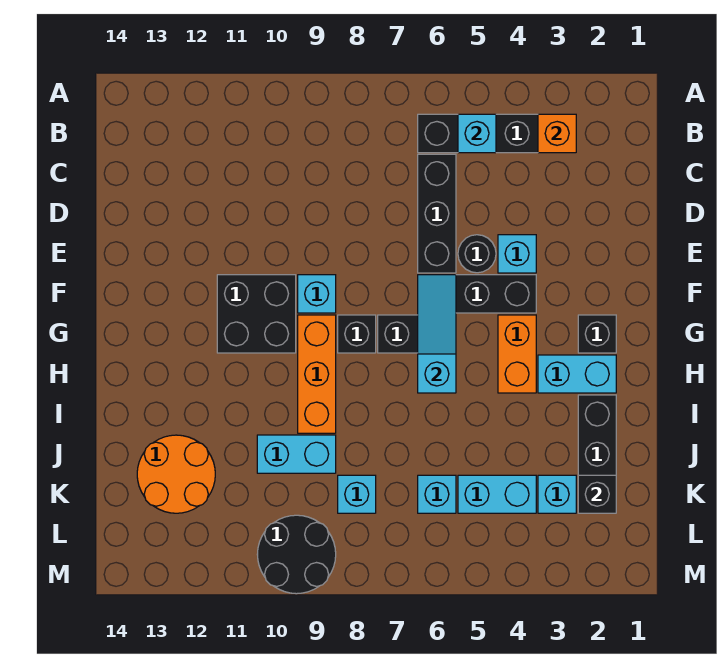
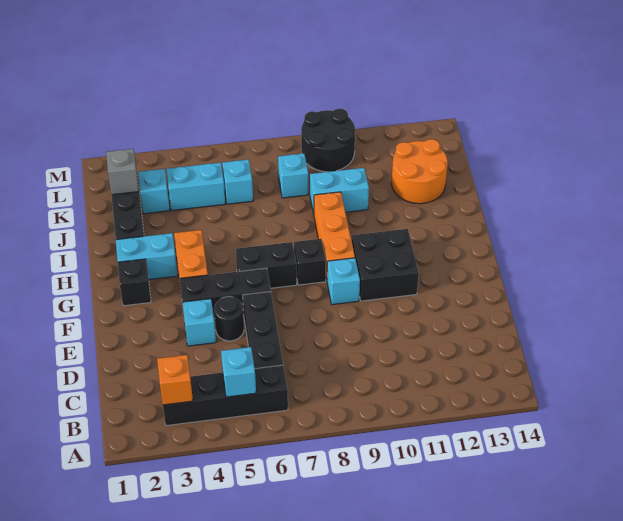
cyan slope F6:H6 level 2 top H -> none
black brick K2 level 2 -> grey brick K2 level 2

